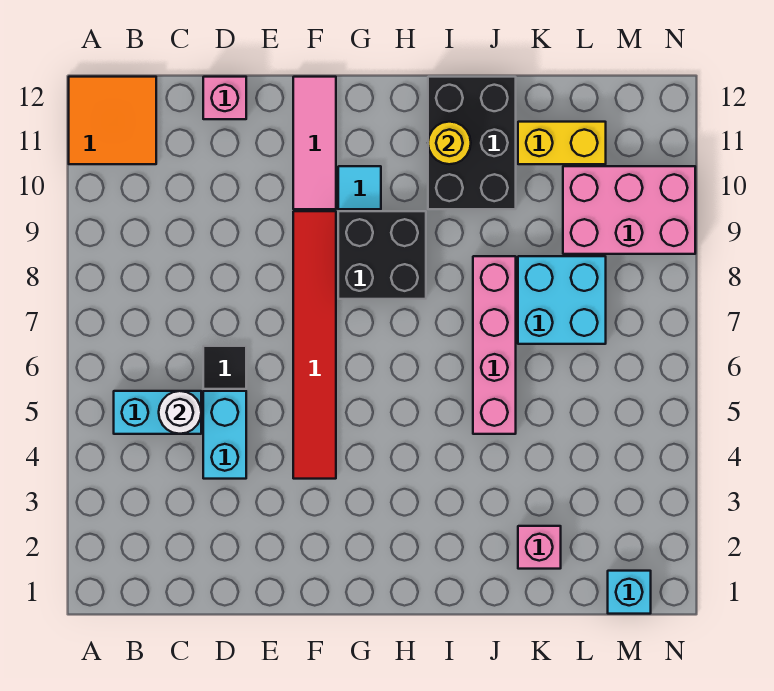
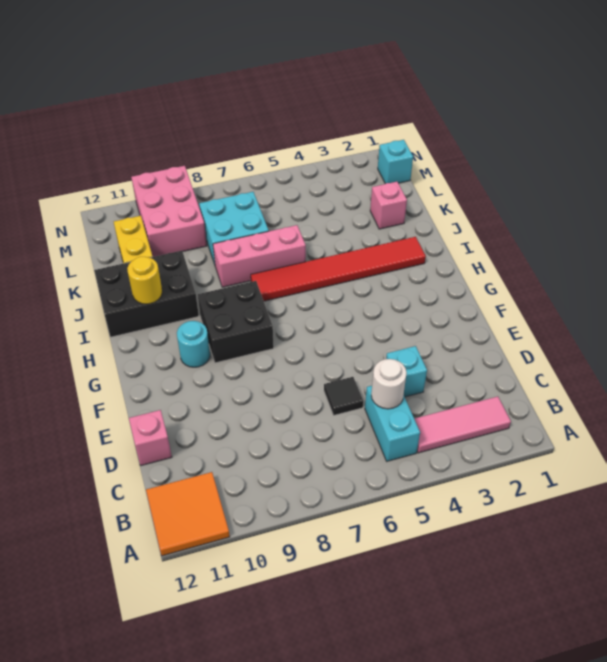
cyan brick D4:D5 level 1 -> cyan brick D4 level 1
red tile F4:F9 level 1 -> red tile I2:I7 level 1
pink tile F10:F12 level 1 -> pink tile B2:B4 level 1
cyan tile G10 level 1 -> cyan round brick G10 level 1
pink brick J5:J8 level 1 -> pink brick J6:J8 level 1

